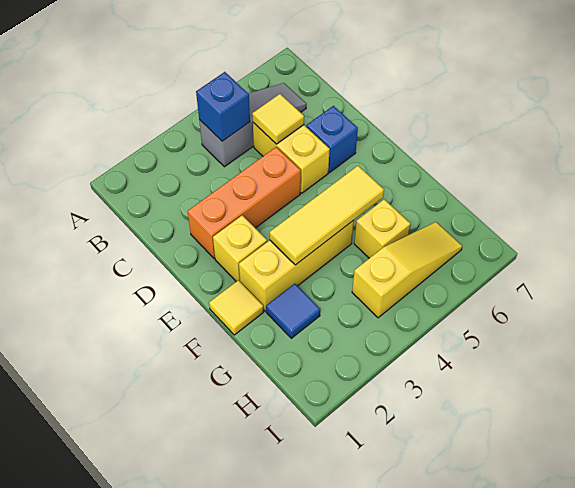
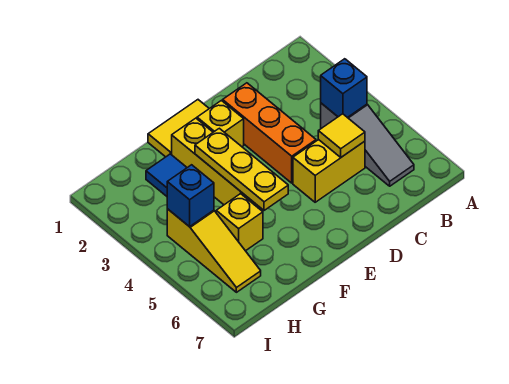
blue brick D6 level 1 -> blue brick H4 level 2
yellow tile F1 level 1 -> yellow tile E1:F1 level 1
yellow tile F3:F5 level 2 -> yellow plate F3:F5 level 2

